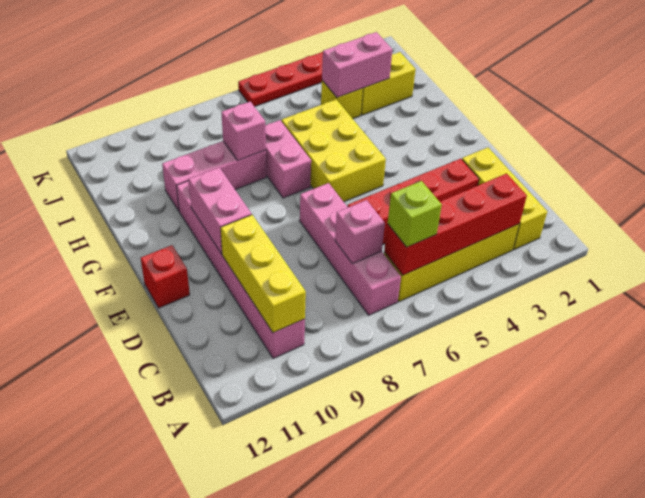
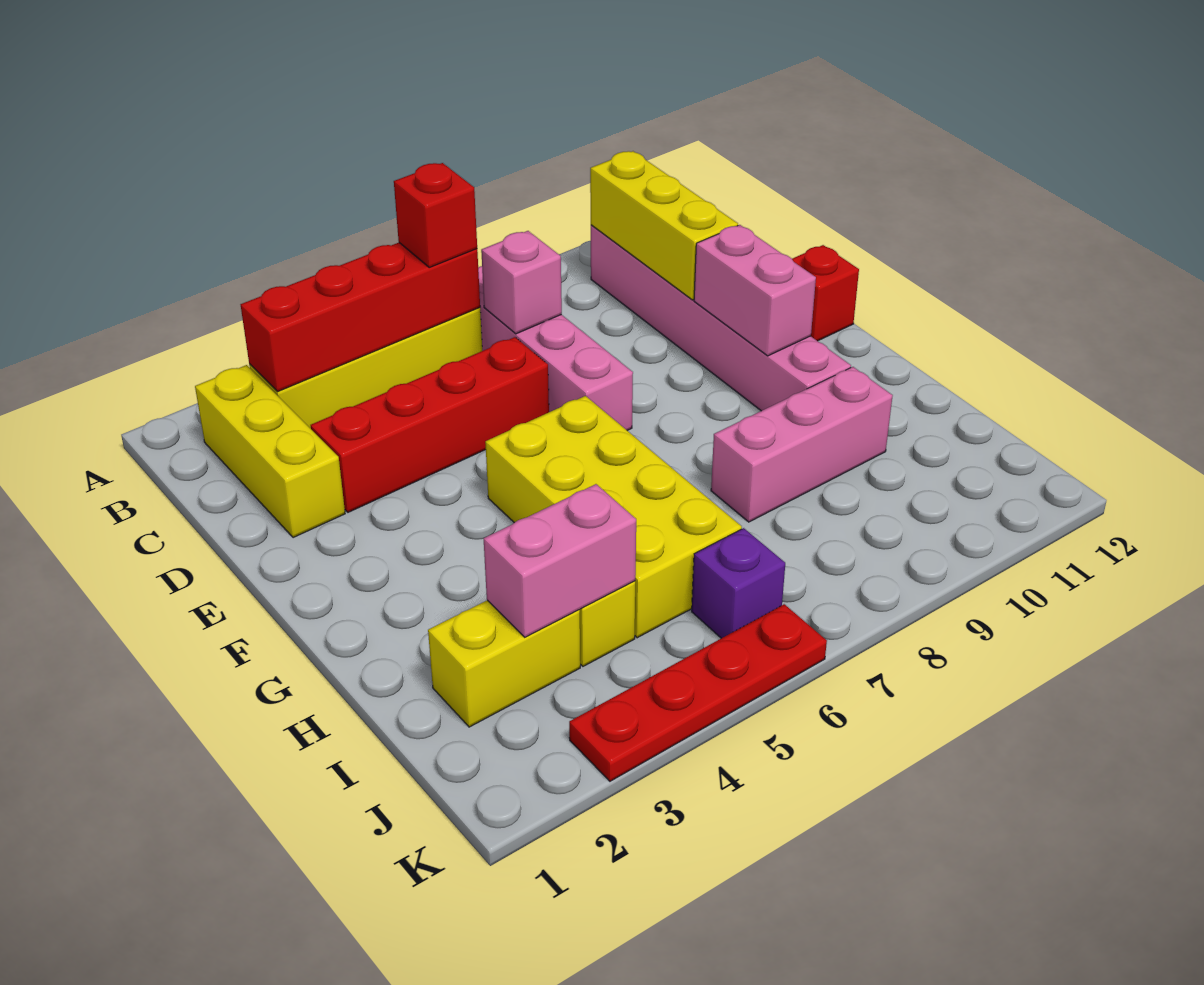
lime brick B6 level 3 -> red brick B6 level 3
yellow brick F5:H6 level 1 -> yellow brick F5:I6 level 1
pink brick G7:H7 level 1 -> none
pink brick H8 level 2 -> none
none -> purple brick J6 level 1

